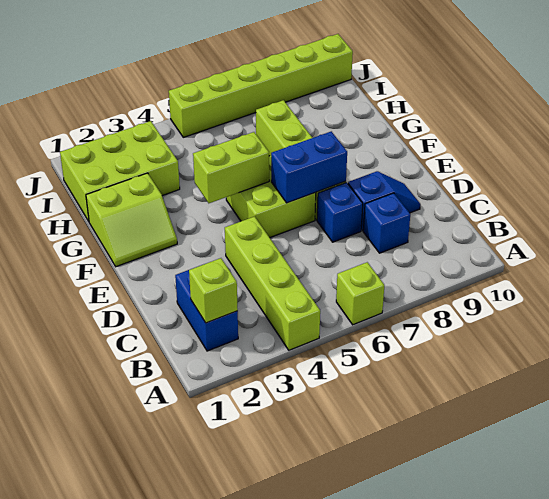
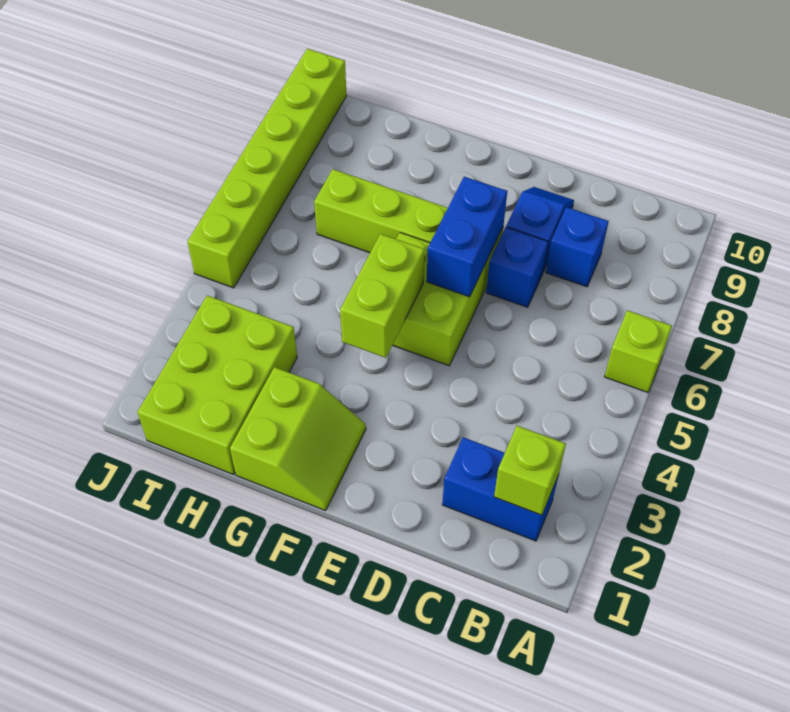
lime brick A4:D4 level 1 -> none

